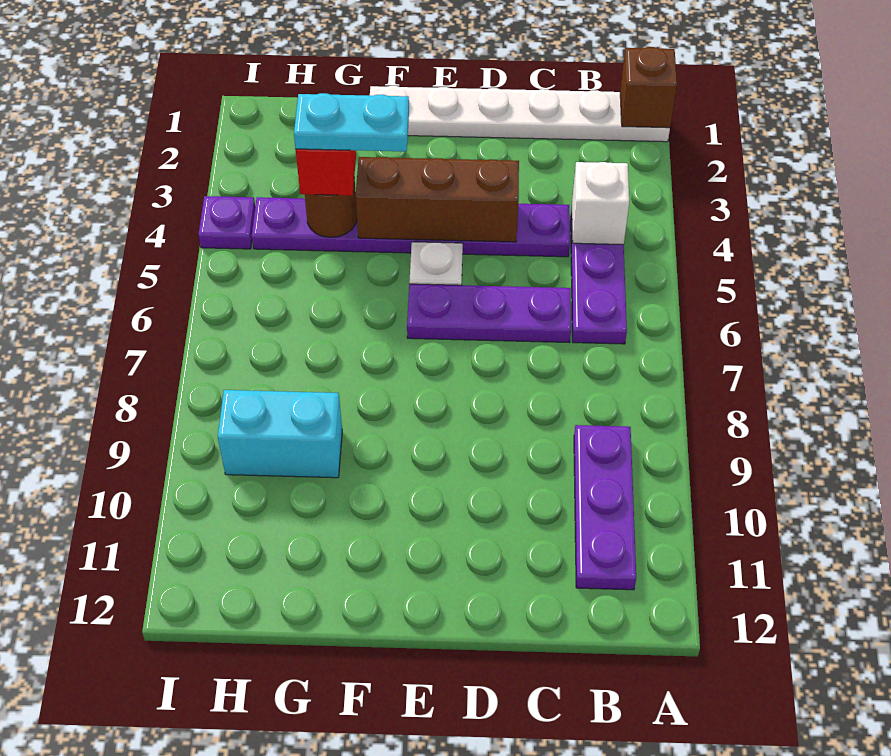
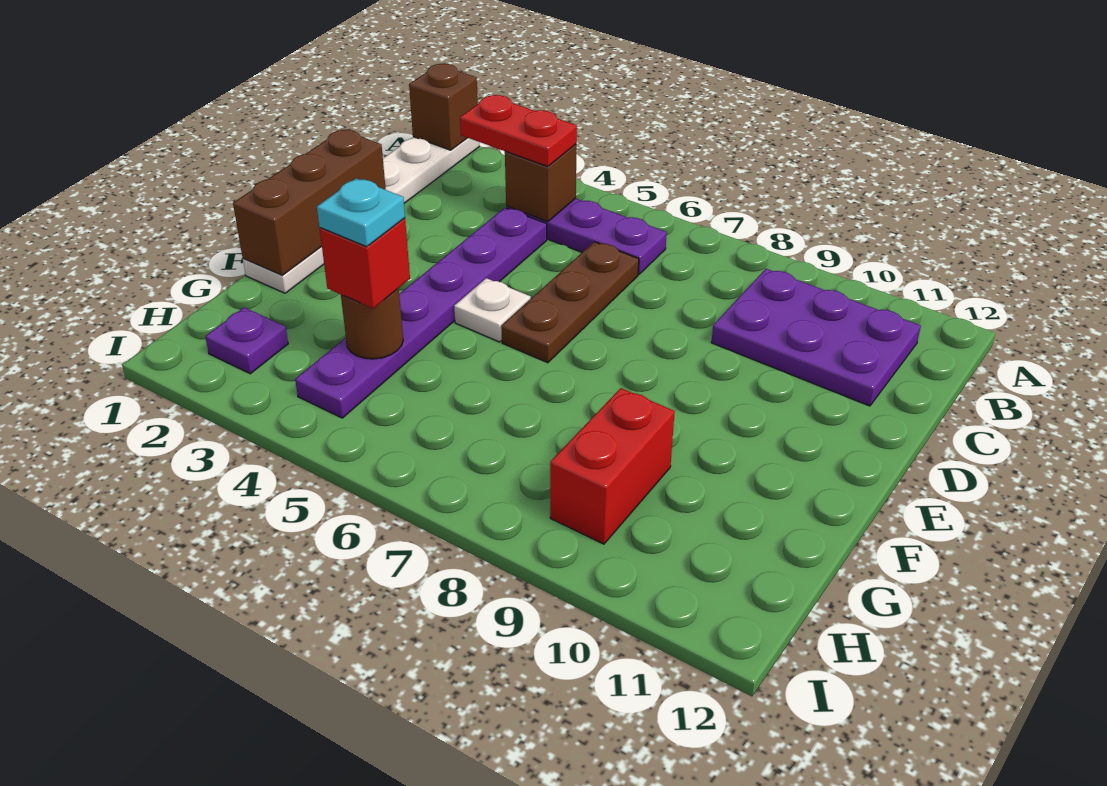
none -> red plate B3:B4 level 3
white brick B4 level 2 -> brown brick B4 level 2
purple plate B9:B11 level 1 -> purple plate B9:C11 level 1
purple plate C6:E6 level 1 -> brown plate C6:E6 level 1
brown brick D4:F4 level 2 -> brown brick D1:F1 level 2
cyan plate F4:G4 level 4 -> cyan plate G4 level 4
cyan brick G9:H9 level 1 -> red brick G9:H9 level 1
purple plate I4 level 1 -> purple plate H2 level 1

